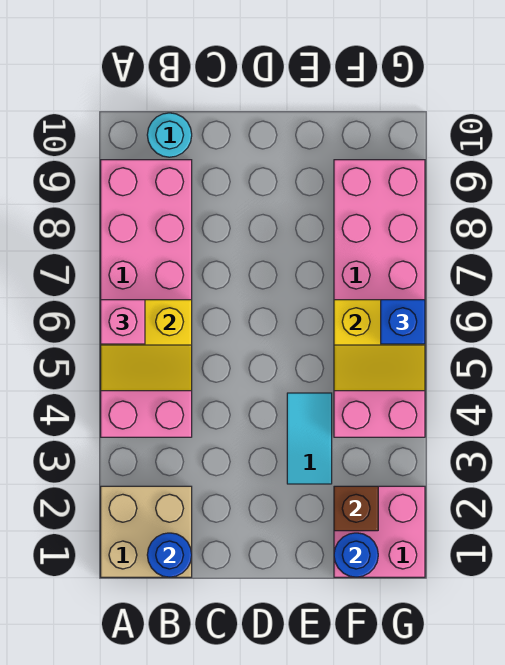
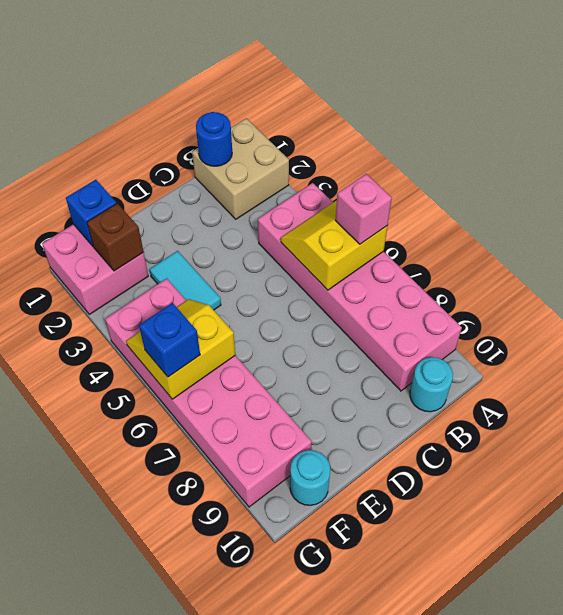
blue round brick F1 level 2 -> blue brick F1 level 2
none -> cyan round brick F10 level 1

